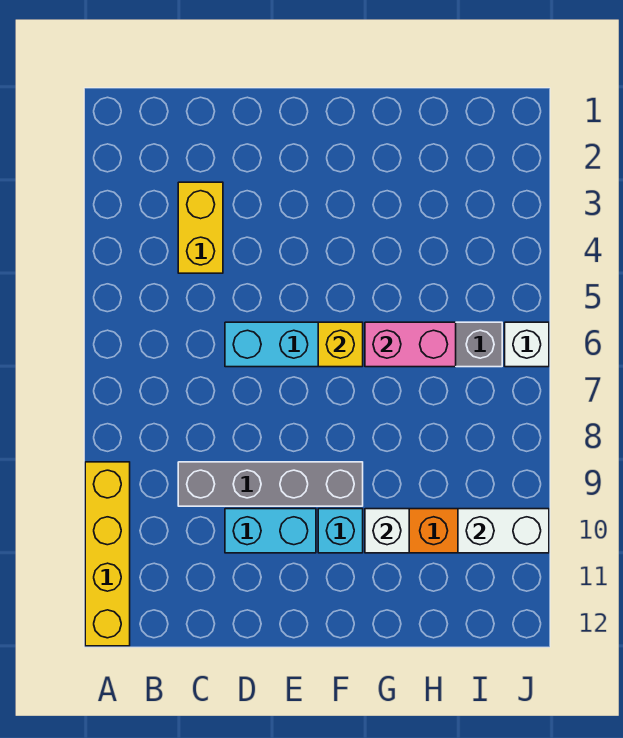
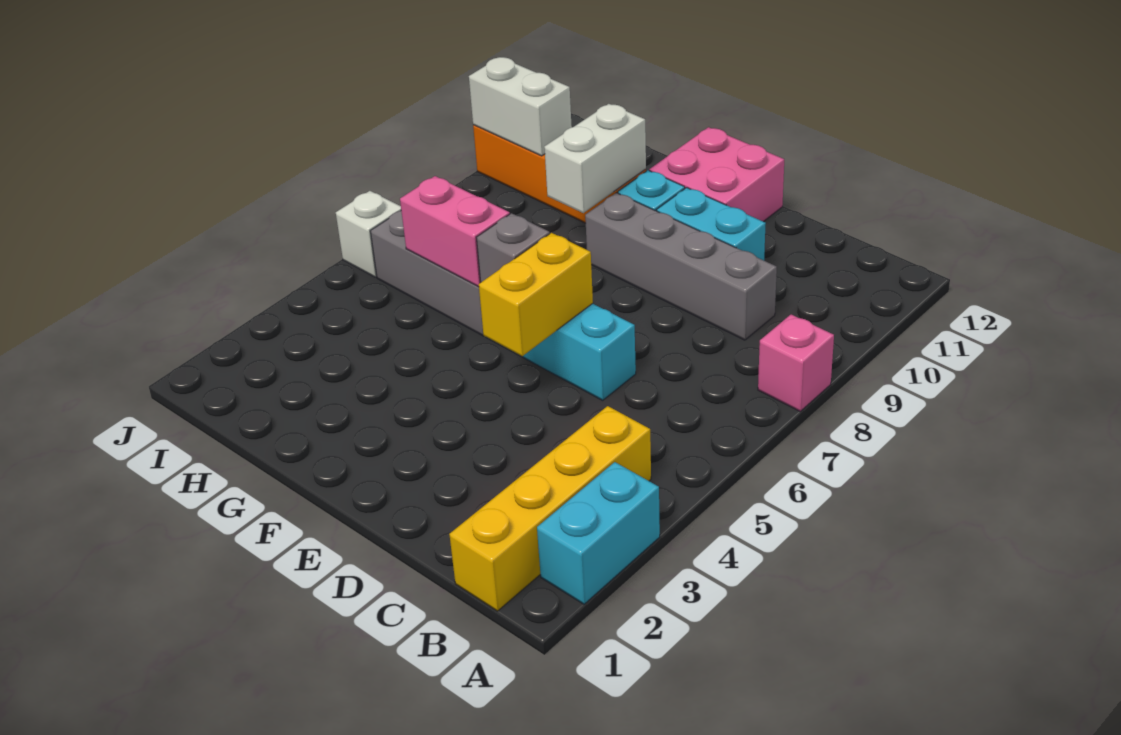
none -> cyan brick A2:A3 level 1
none -> pink brick A8 level 1
yellow brick A9:A12 level 1 -> yellow brick B1:B4 level 1
yellow brick C3:C4 level 1 -> yellow brick E5:E6 level 2
none -> pink brick E11:F12 level 1
yellow brick F6 level 2 -> grey brick F6 level 2
white brick G10 level 2 -> white brick G9:G10 level 2

